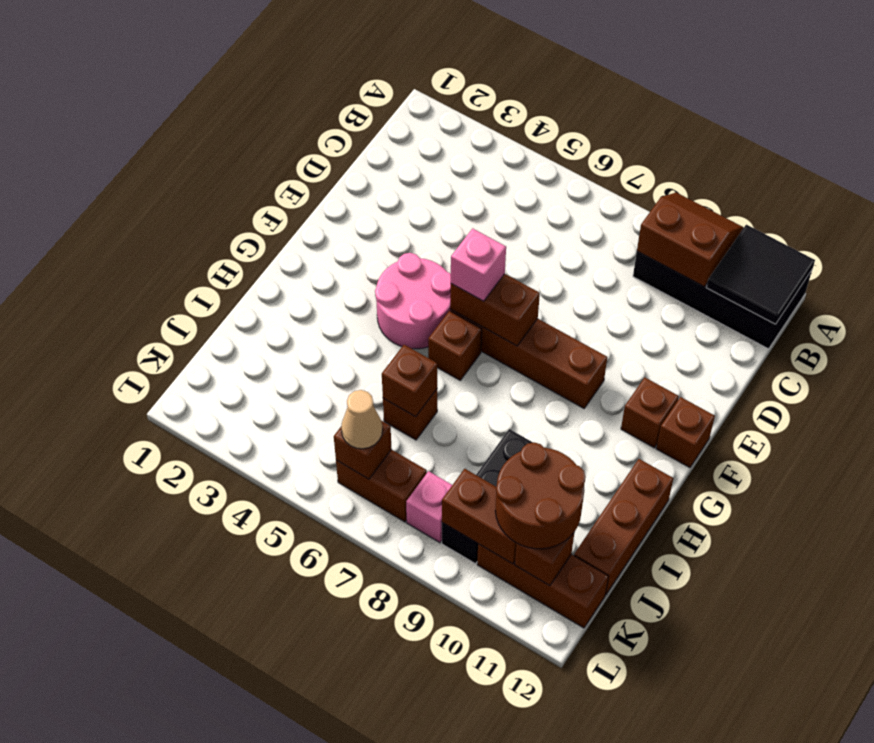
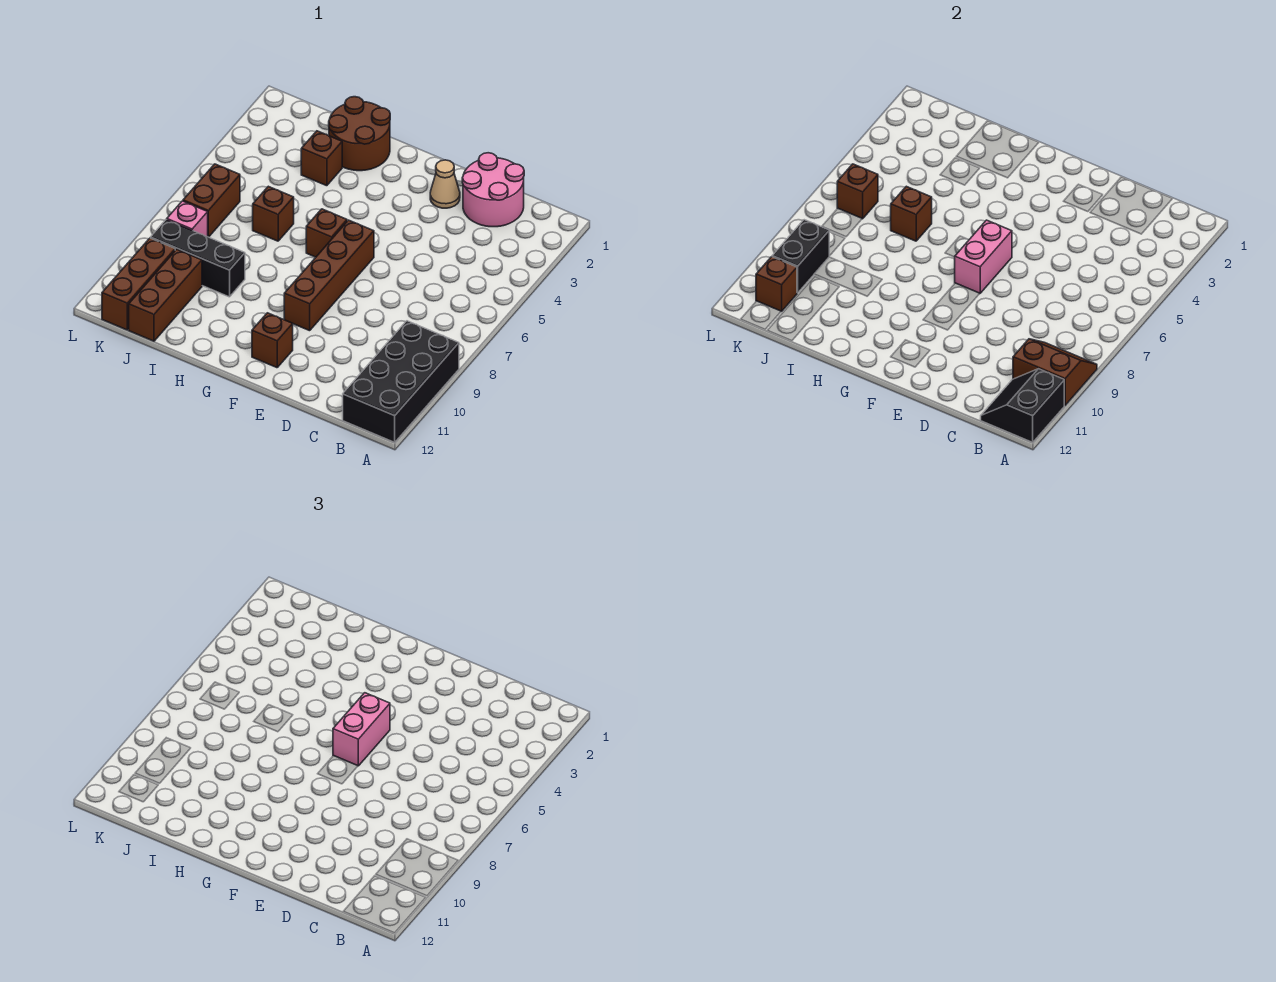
brown slope A9:B10 level 2 top B -> brown slope A9:B10 level 2 top 10
black tile A11:B12 level 2 -> black slope A11:B12 level 2 top A
pink round brick F4:G5 level 1 -> pink round brick C1:D2 level 1
brown brick F6:F7 level 2 -> pink brick F6:F7 level 2
pink brick F6 level 3 -> pink brick F5:F6 level 3
brown brick F12 level 1 -> brown brick I3 level 1
brown brick H12:J12 level 1 -> brown brick J10:J12 level 1
brown round brick J10:K11 level 3 -> brown round brick H1:I2 level 1
tan cone K6 level 3 -> tan cone E2 level 1
brown brick K9:K10 level 2 -> black brick K9:K10 level 2

